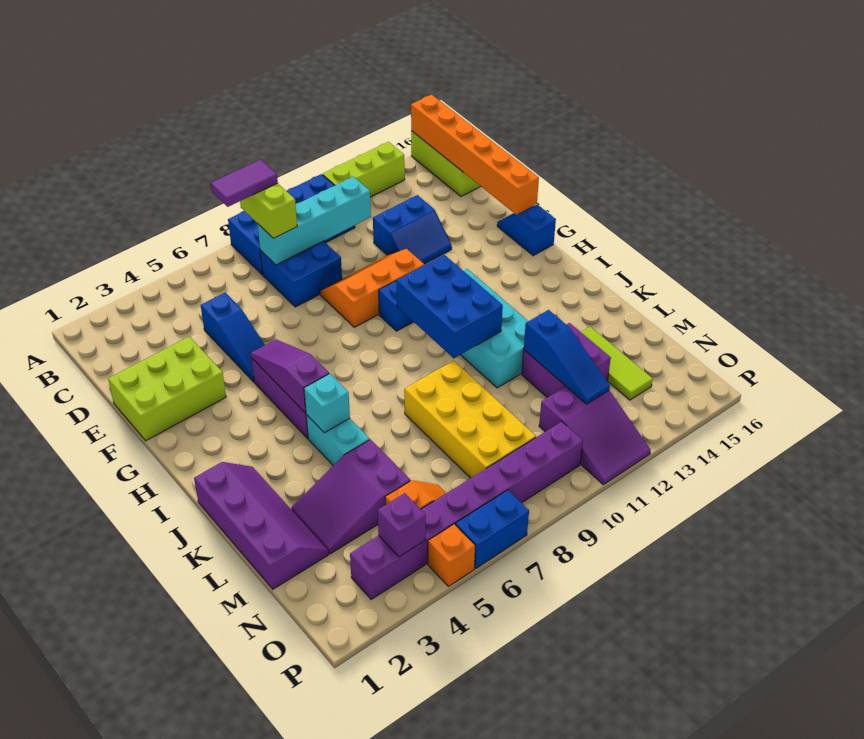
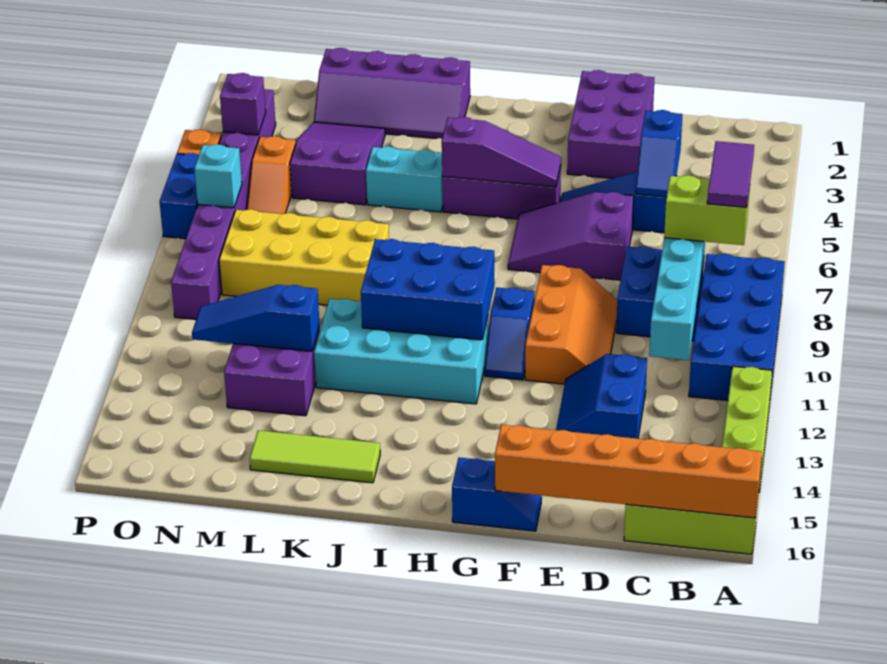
none -> blue slope D4:D5 level 2 top 4
lime brick E1:F3 level 1 -> purple brick E1:F3 level 1
cyan brick J5 level 2 -> cyan brick O7 level 2
lime tile L14:N14 level 1 -> lime tile J15:L15 level 1
purple slope N11:P12 level 1 top N -> purple slope E6:G7 level 1 top E

